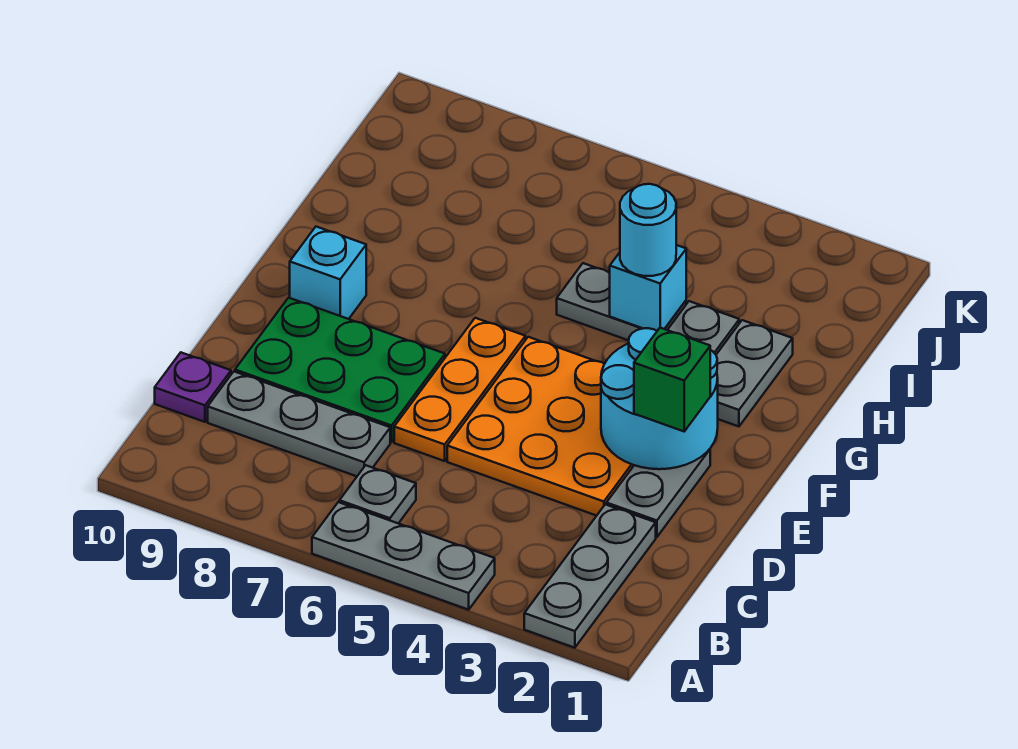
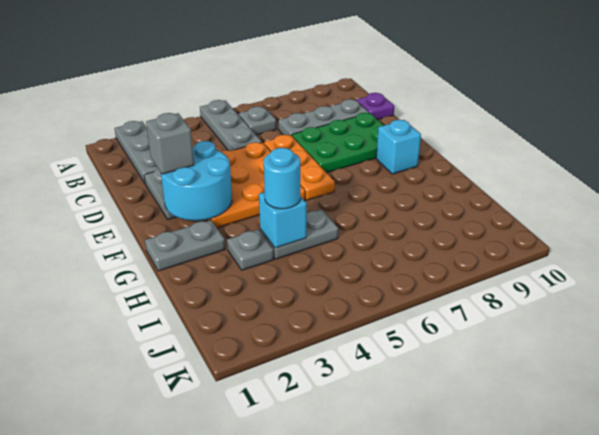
grey plate A4:A6 level 1 -> grey plate A5:C5 level 1
green brick E2 level 3 -> grey brick E2 level 3
grey plate G2:H2 level 1 -> grey plate G1:G2 level 1

